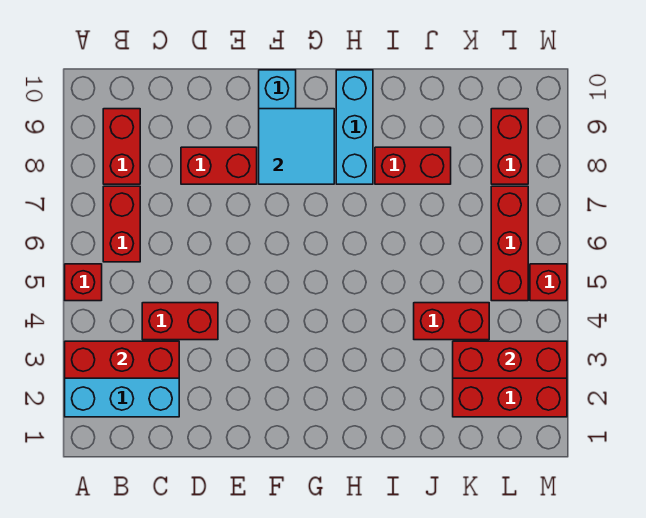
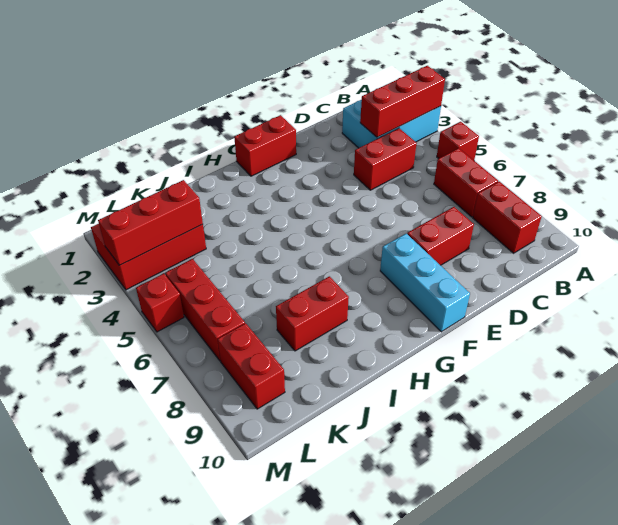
cyan tile F8:G9 level 2 -> none
cyan brick H8:H10 level 1 -> none
red brick J4:K4 level 1 -> red brick F1:G1 level 1

